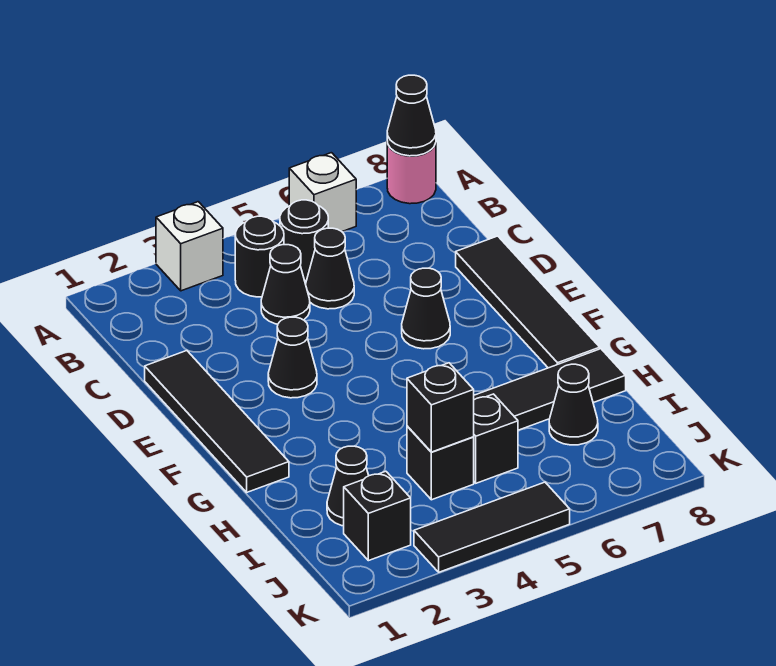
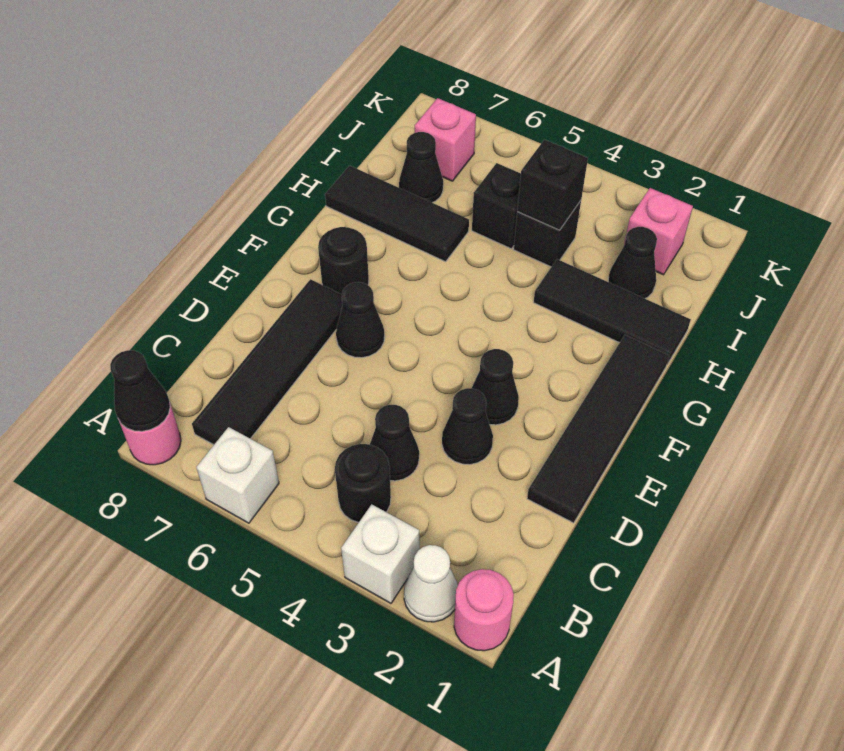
none -> pink round brick A1 level 1
none -> white cone A2 level 1
black round brick B5 level 1 -> black round brick F7 level 1
black cone C5 level 1 -> black cone D3 level 1
black tile D8:G8 level 1 -> black tile B7:E7 level 1
black brick J2 level 1 -> pink brick J2 level 1
none -> pink brick J7 level 1
black tile K3:K5 level 1 -> black tile H1:H3 level 1

